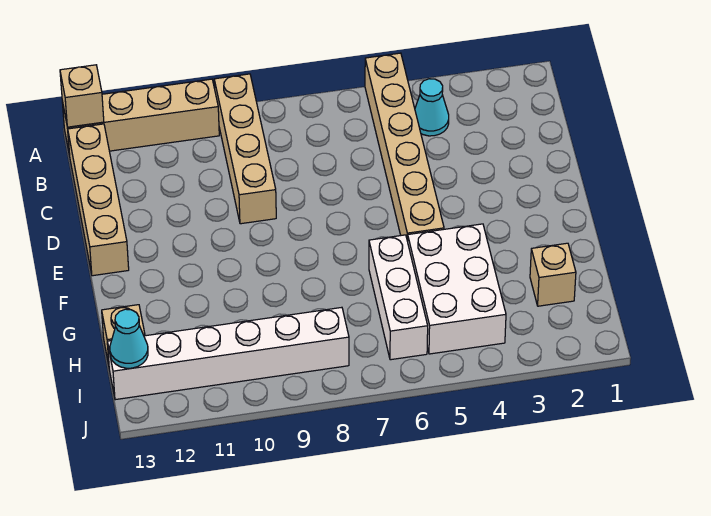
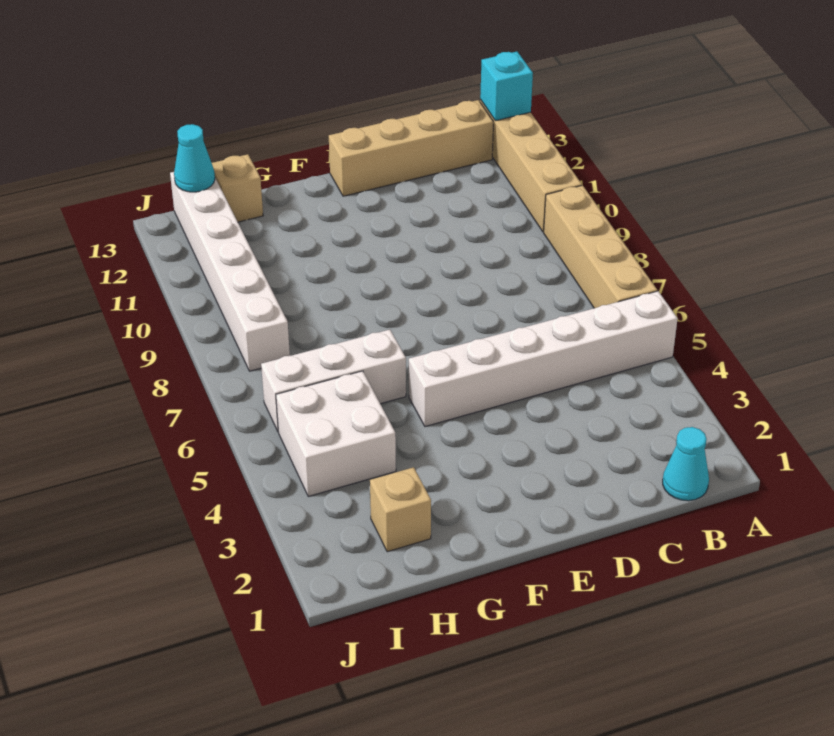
tan brick A5:F5 level 1 -> white brick A5:F5 level 1
tan brick A9:D9 level 1 -> tan brick A6:A9 level 1
tan brick A13 level 2 -> cyan brick A13 level 2
cyan cone B4 level 1 -> cyan cone B1 level 1
white brick G4:I5 level 1 -> white brick H4:I5 level 1

